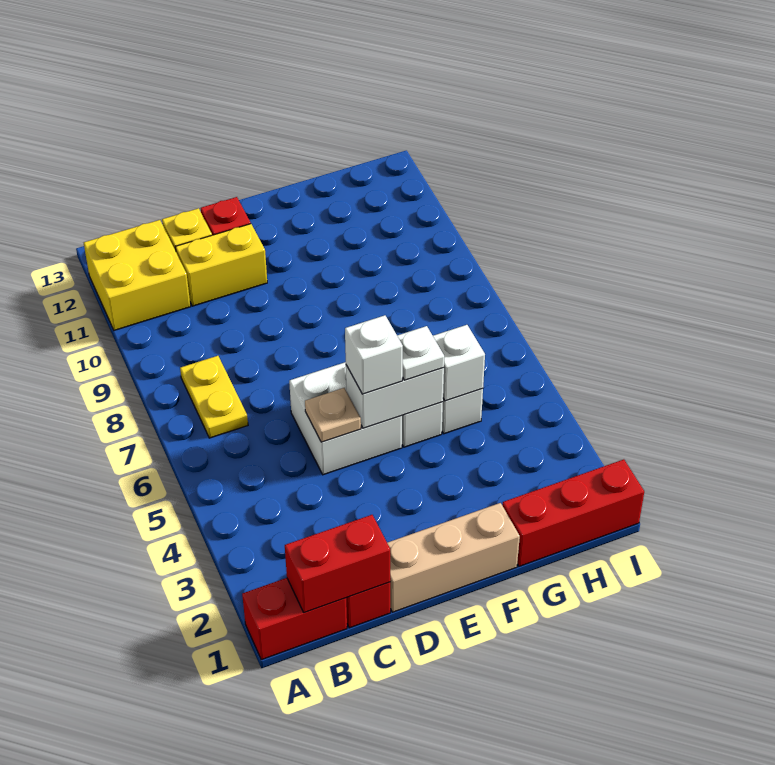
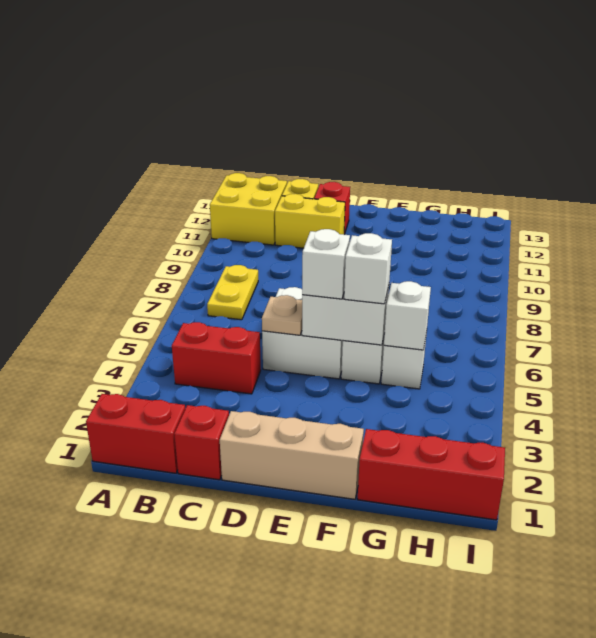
red brick B1:C1 level 2 -> red brick B4:C4 level 1
white plate F5 level 3 -> white brick F5 level 3

